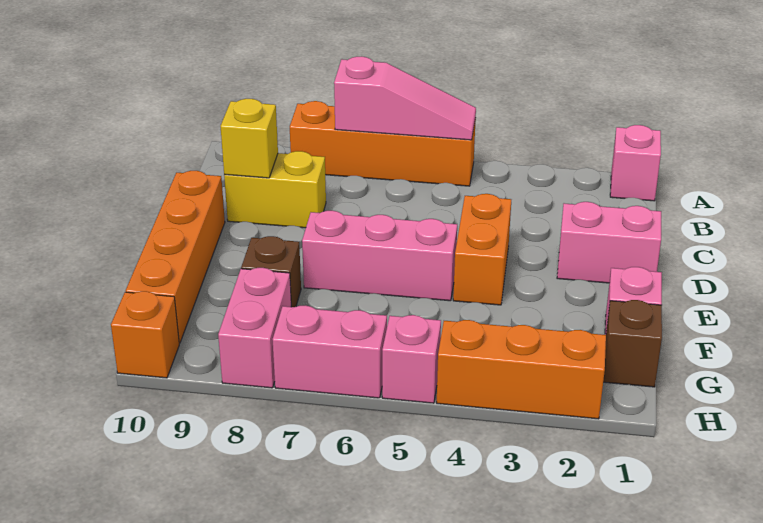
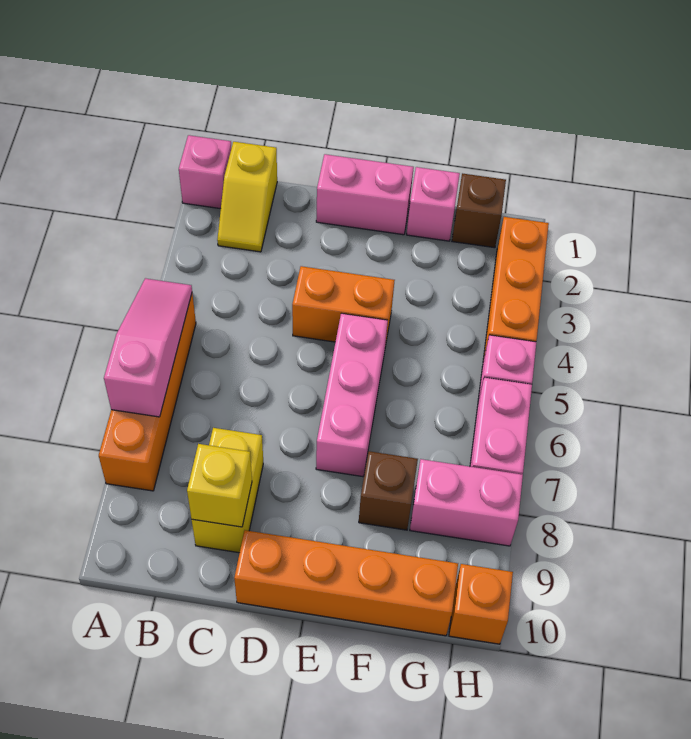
none -> yellow slope B1:B2 level 1 top 1
pink brick D1:D2 level 1 -> pink brick D1:E1 level 1

